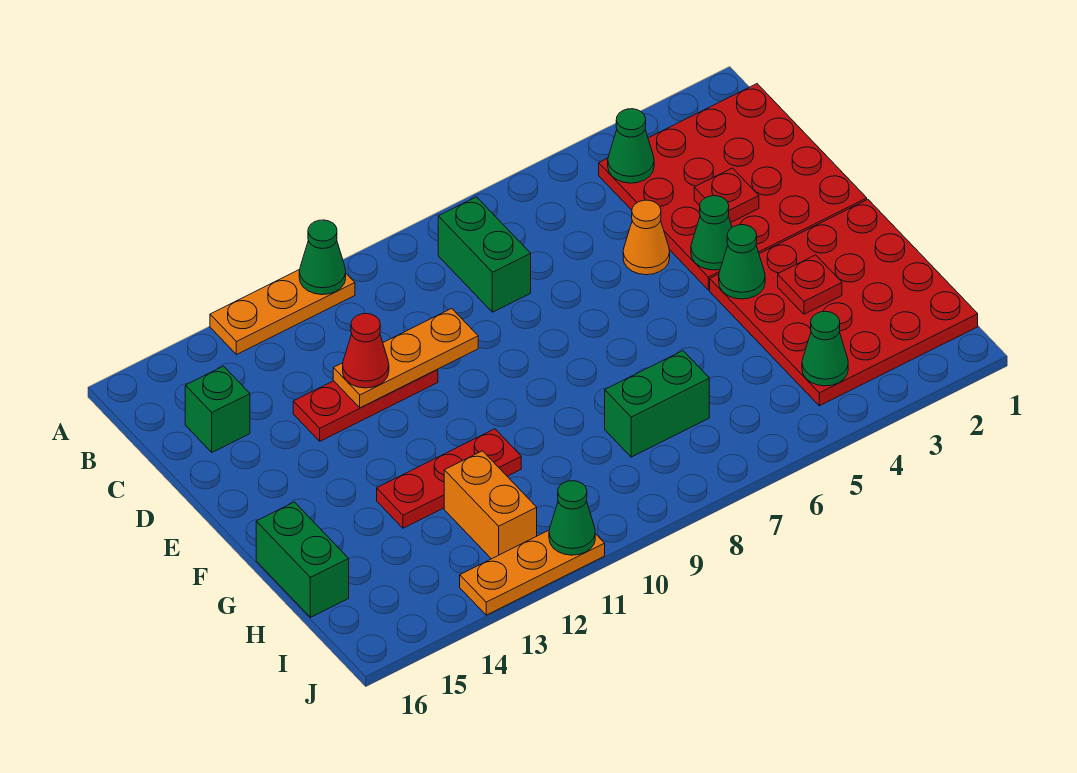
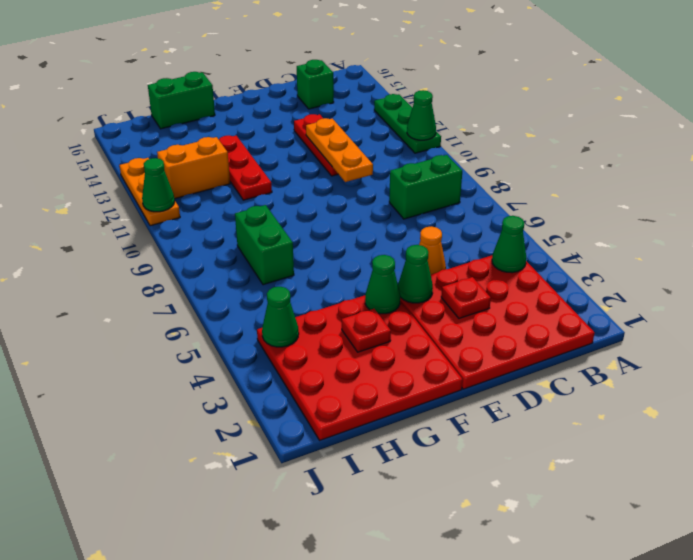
orange plate A11:A13 level 1 -> green plate A11:A13 level 1
red cone D12 level 3 -> none

